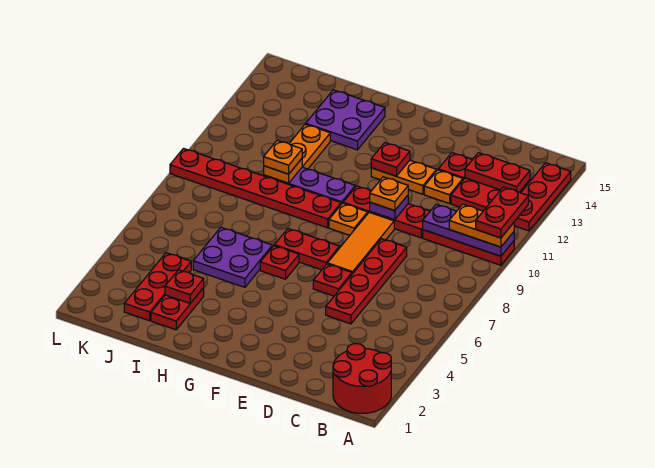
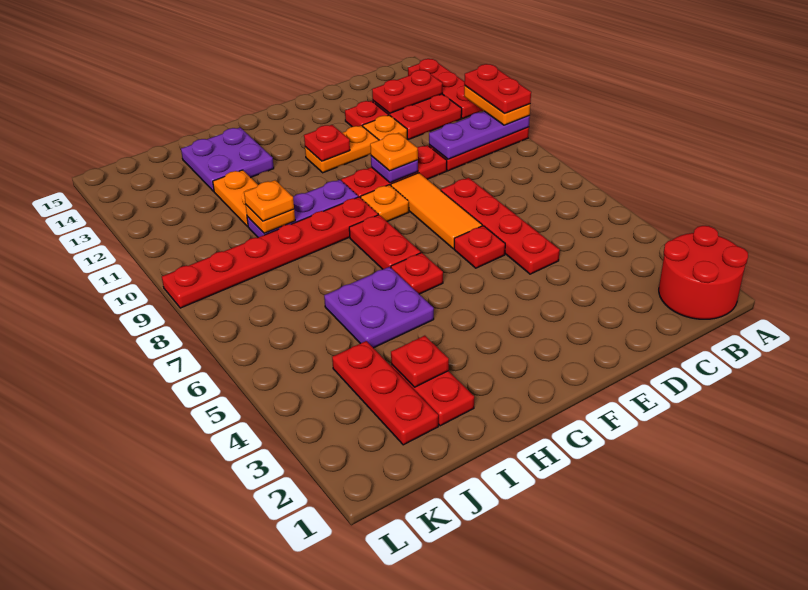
orange plate A10:B10 level 3 -> orange plate A10:A11 level 3
red plate F7:G7 level 1 -> red plate G7:G8 level 1

